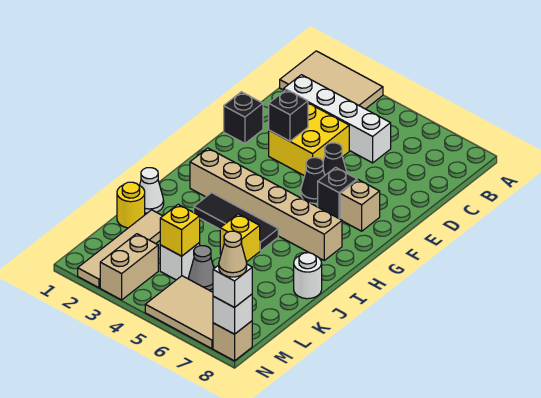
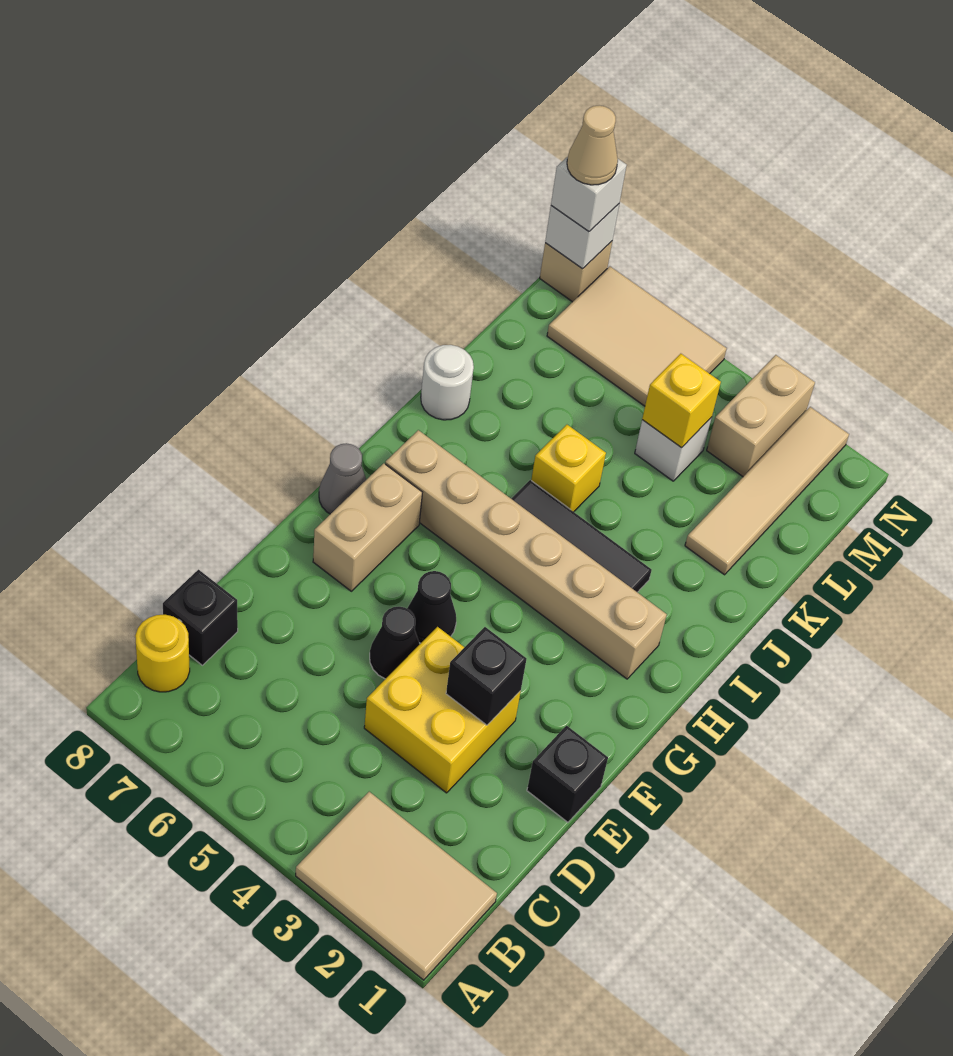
white brick C2:C5 level 1 -> none
black brick F6 level 1 -> black brick C8 level 1
tan brick F7 level 1 -> tan brick F7:G7 level 1
white cone J1 level 1 -> none
yellow round brick K1 level 1 -> yellow round brick B8 level 1
grey cone L5 level 1 -> grey cone G8 level 1

